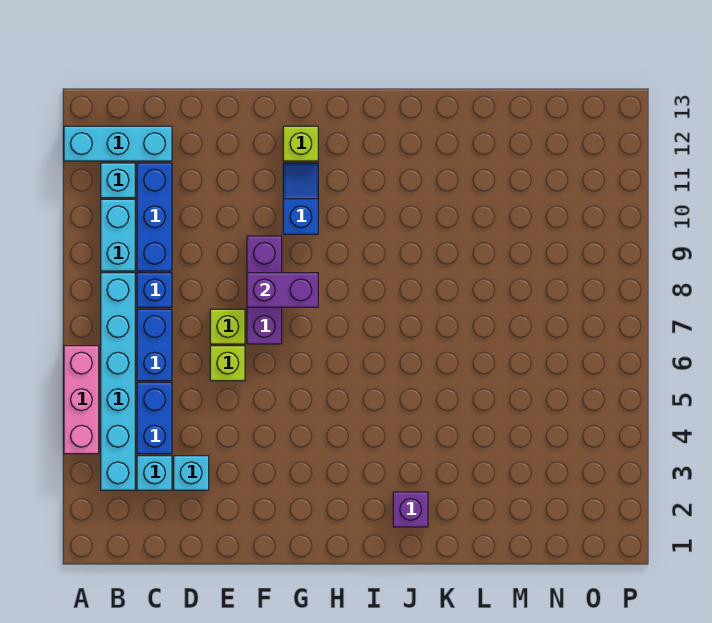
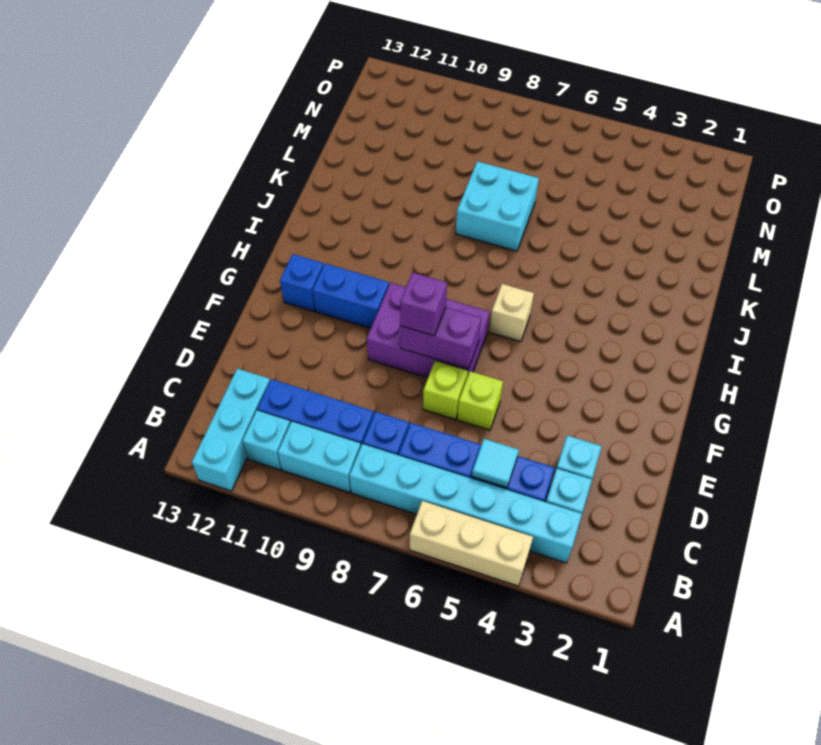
pink brick A4:A6 level 1 -> tan brick A4:A6 level 1
none -> cyan tile C5 level 2
purple brick F7:F9 level 1 -> purple brick F7:G9 level 1
purple brick F8:G8 level 2 -> purple brick F7:F8 level 2
blue slope G10:G11 level 1 top 10 -> blue brick G10:G11 level 1
lime brick G12 level 1 -> blue brick G12 level 1
none -> tan brick H6 level 1
purple brick J2 level 1 -> purple brick F8 level 3
none -> cyan brick K7:L8 level 1

